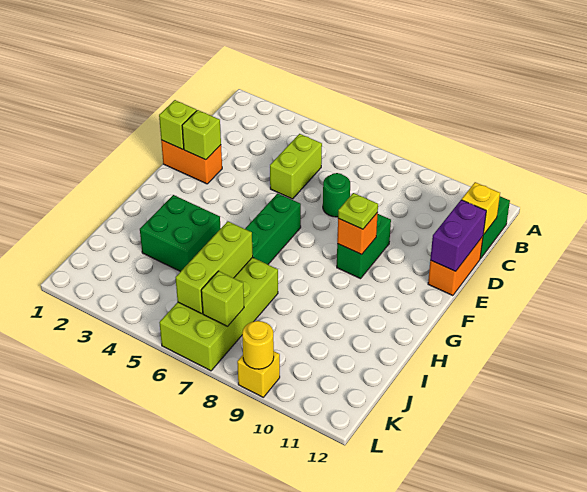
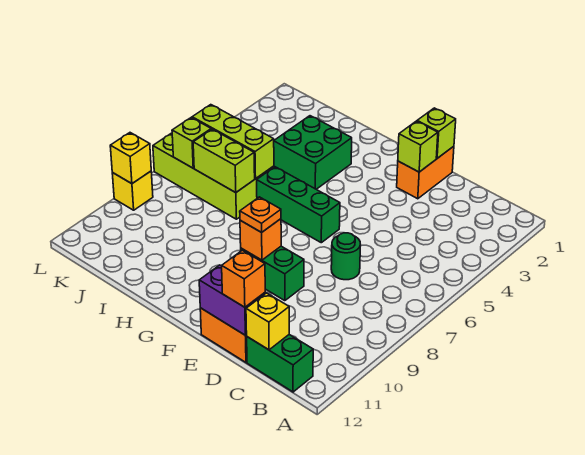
lime brick C5:D5 level 1 -> lime brick I7:J7 level 2
none -> orange brick D12 level 3
lime plate F9 level 3 -> orange plate F9 level 3
yellow round brick L9 level 2 -> yellow brick L9 level 2

